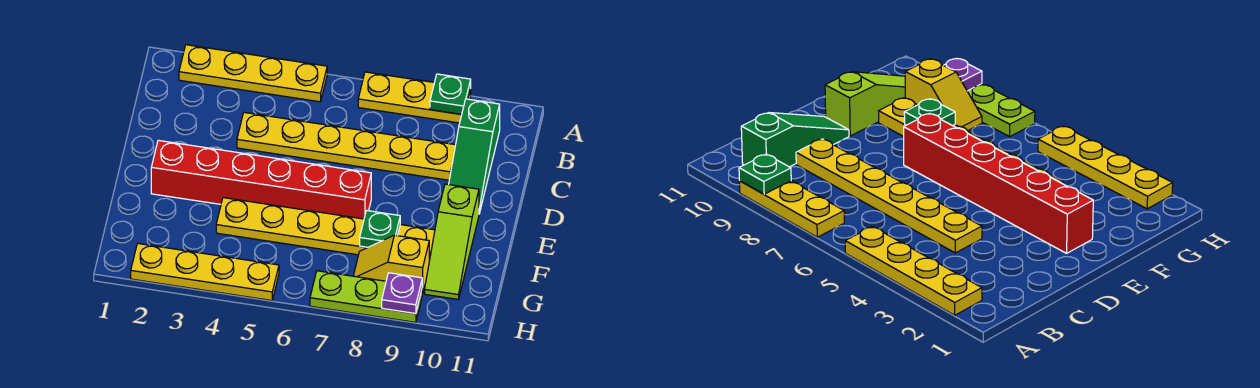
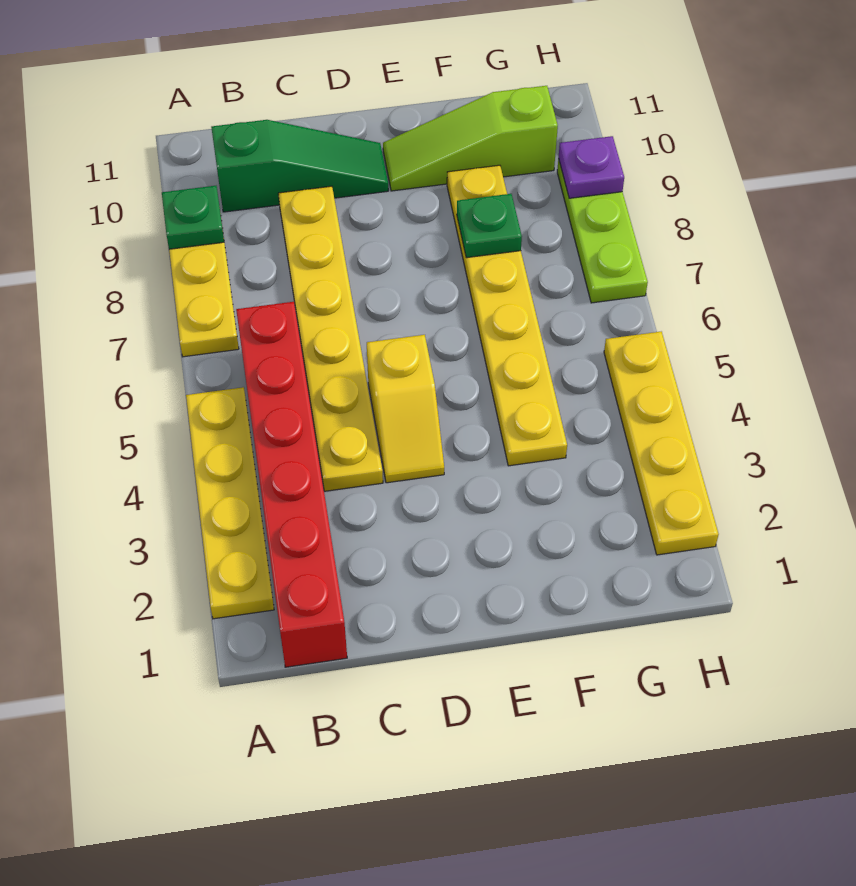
red brick E2:E7 level 1 -> red brick B1:B6 level 1
lime slope E10:G10 level 1 top E -> lime slope E10:G10 level 1 top G
yellow slope G8:G9 level 1 top 9 -> yellow slope D4:D5 level 1 top 5

